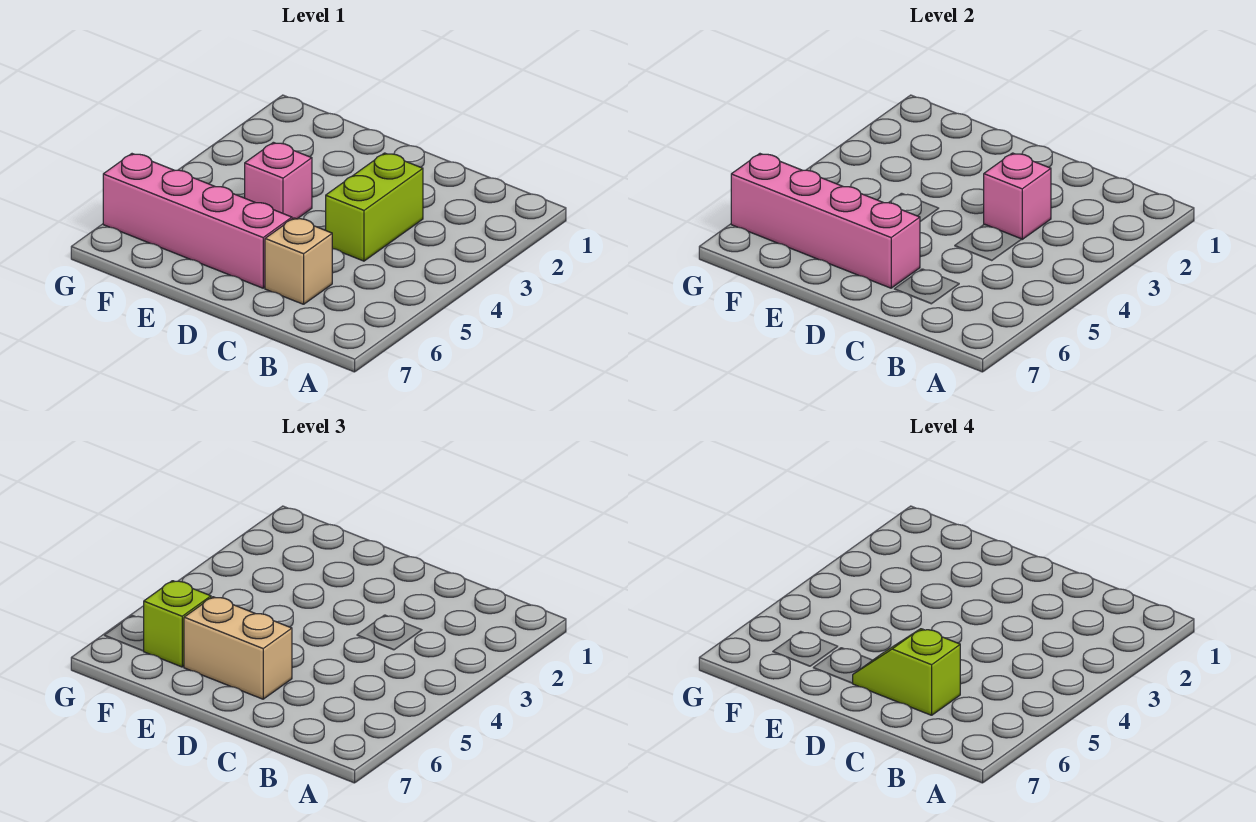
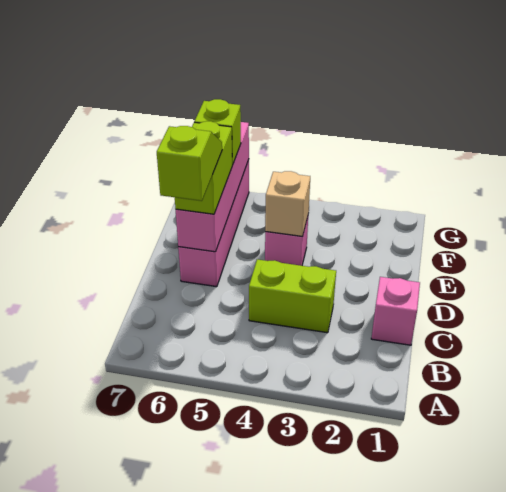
pink brick C3 level 2 -> pink brick C1 level 1
tan brick C6 level 1 -> tan brick E4 level 2
tan brick D6:E6 level 3 -> lime brick D6:E6 level 3

